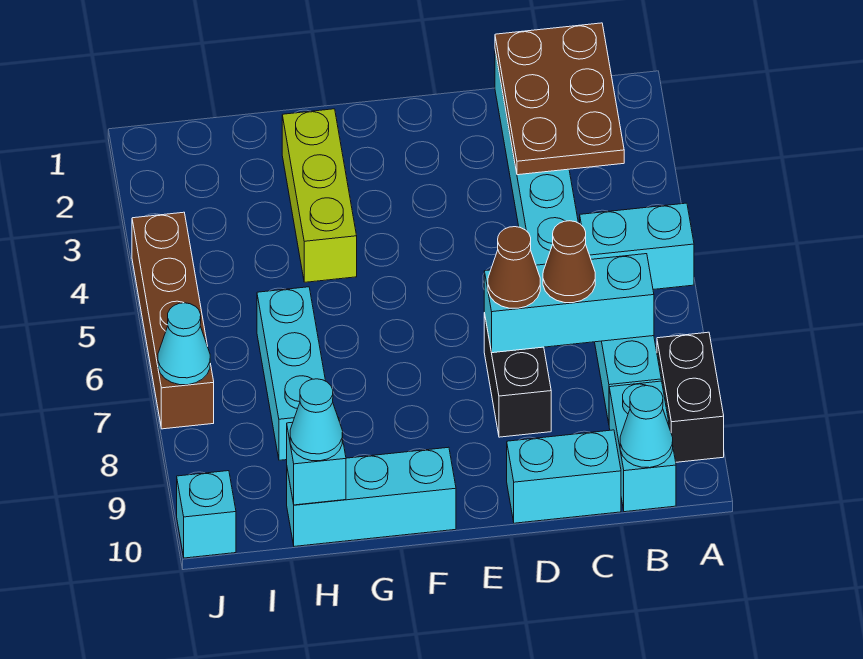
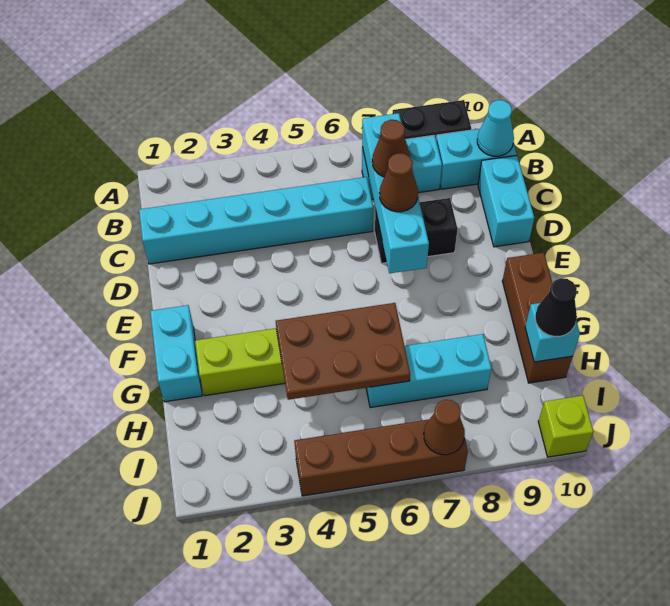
cyan brick A5:B5 level 1 -> cyan brick F1:G1 level 1
brown plate B1:C3 level 2 -> brown plate G4:H6 level 2
cyan brick B7:D7 level 2 -> cyan brick B7:E7 level 2
cyan brick F10:H10 level 1 -> brown brick F10:H10 level 1
cyan cone H10 level 3 -> black cone H10 level 3
cyan cone J7 level 2 -> brown cone J7 level 2
cyan brick J10 level 1 -> lime brick J10 level 1

